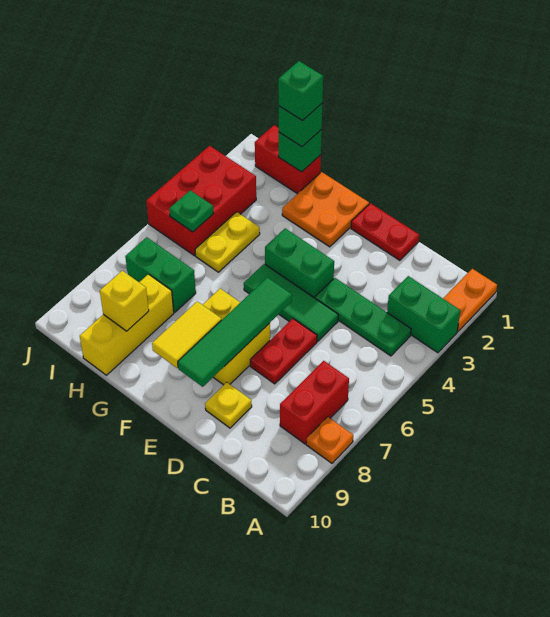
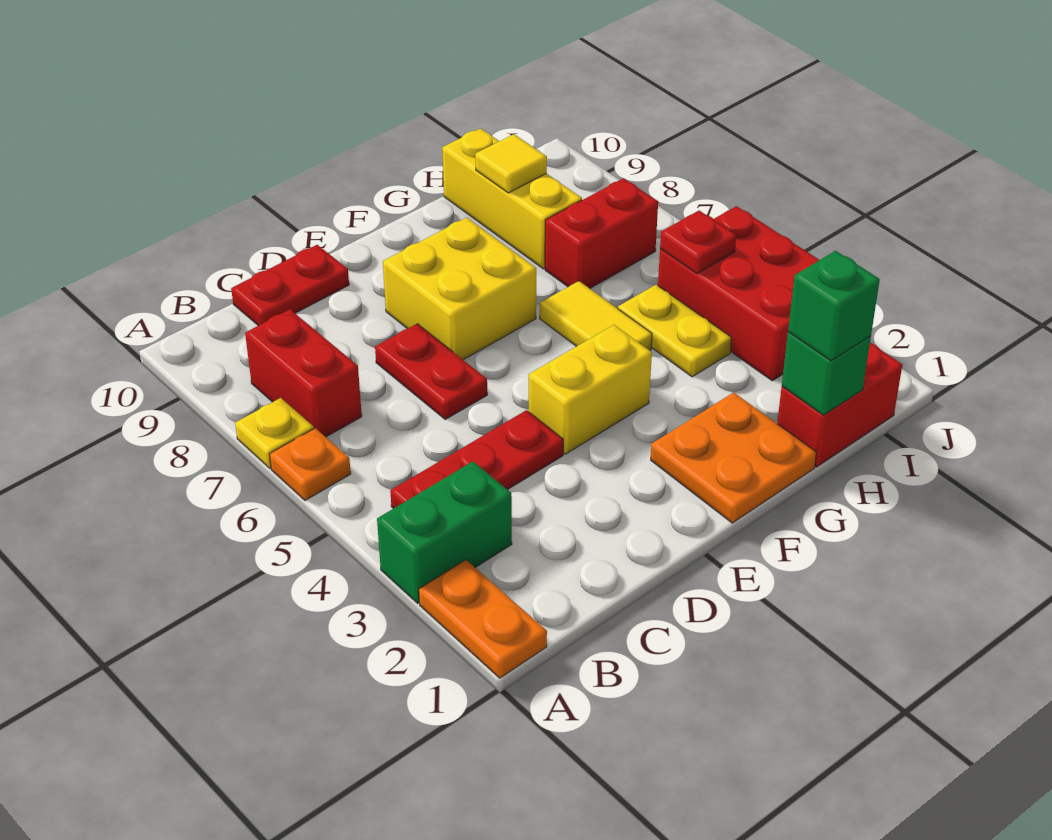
orange plate A8 level 1 -> orange plate A6 level 1
green plate B4:D4 level 1 -> red plate B4:D4 level 1
red plate D1:E1 level 1 -> red plate C10:D10 level 1
green tile D5:F5 level 1 -> none
yellow plate D9 level 1 -> yellow plate A7 level 1
green brick E4:F4 level 1 -> yellow brick E4:F4 level 1
green tile E6:E9 level 2 -> none
yellow tile F8:F9 level 2 -> yellow tile G5:G6 level 1
green brick H1 level 4 -> none
green brick H7:I7 level 1 -> red brick H7:I7 level 1
yellow brick H9 level 2 -> yellow tile H9 level 2
green plate I5 level 2 -> red plate I5 level 2

